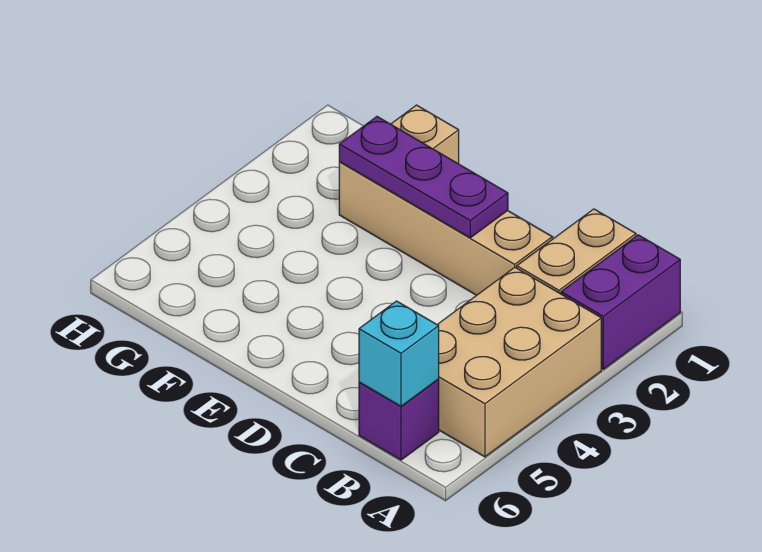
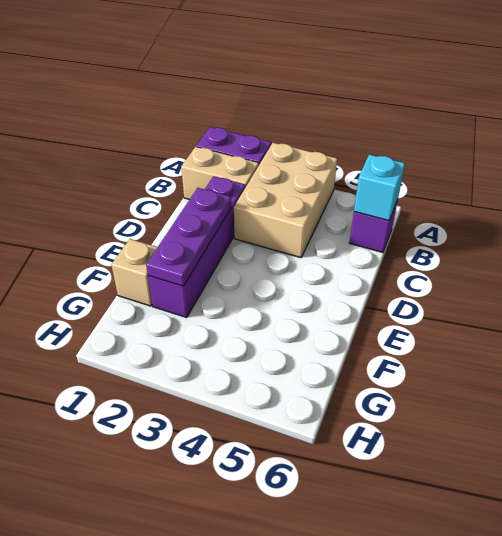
tan brick A3:B5 level 1 -> tan brick A3:C4 level 1
tan brick C2:F2 level 1 -> purple brick C2:F2 level 1

